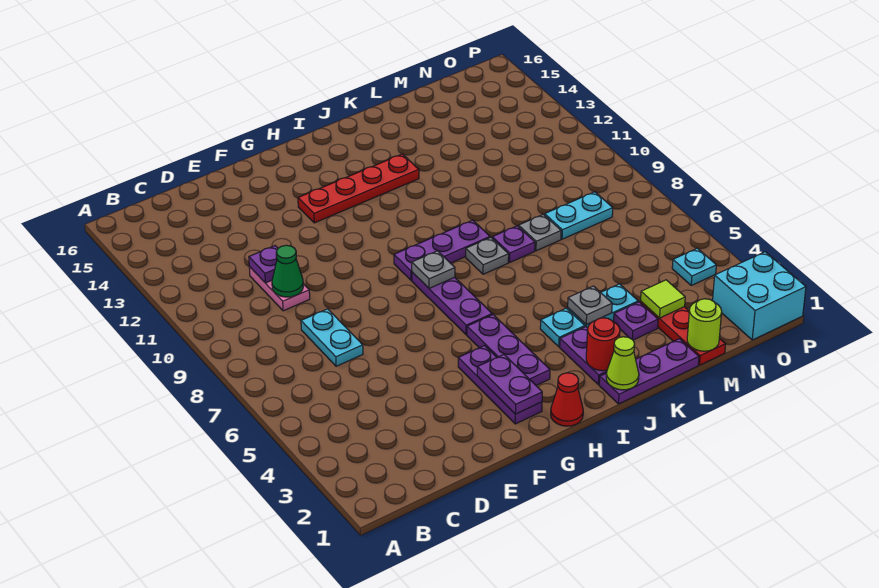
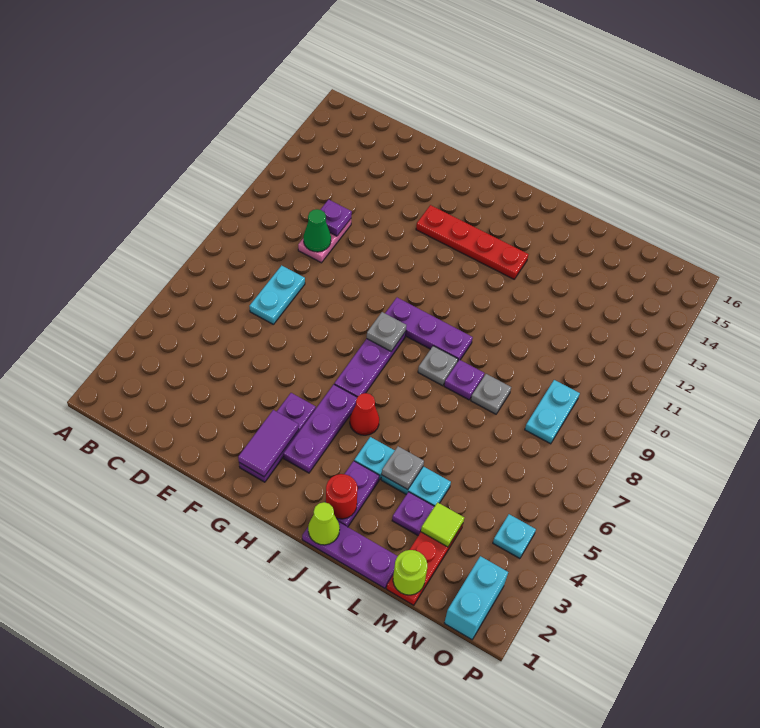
purple plate G2:G3 level 2 -> purple tile G2:G3 level 2
red cone H1 level 1 -> red cone I5 level 1
cyan plate M8:N8 level 1 -> cyan plate N8:N9 level 1
cyan brick O1:P2 level 1 -> cyan brick O1:O2 level 1

